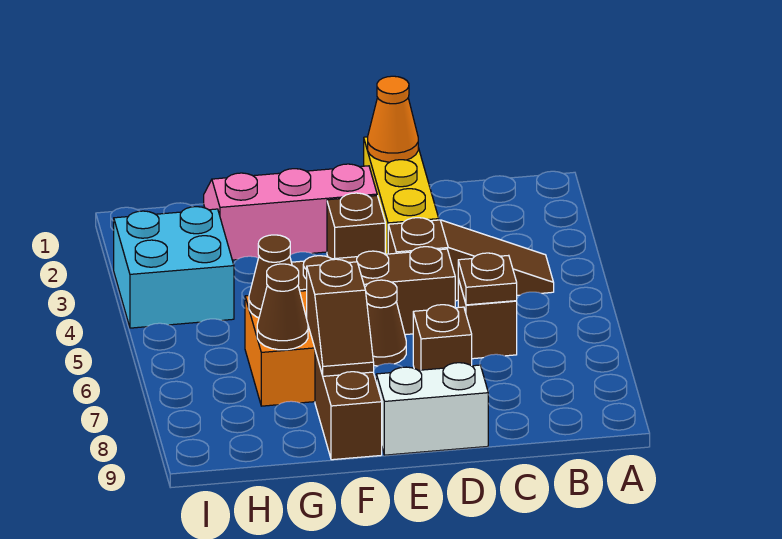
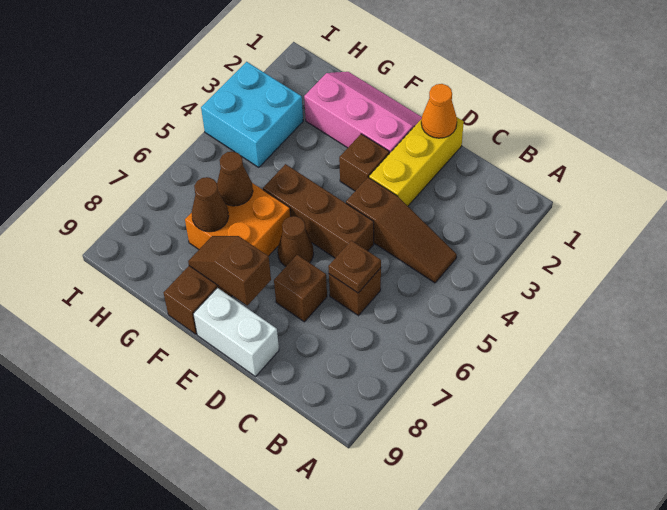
brown slope F7:F8 level 2 top 7 -> brown slope E8:F8 level 2 top E

